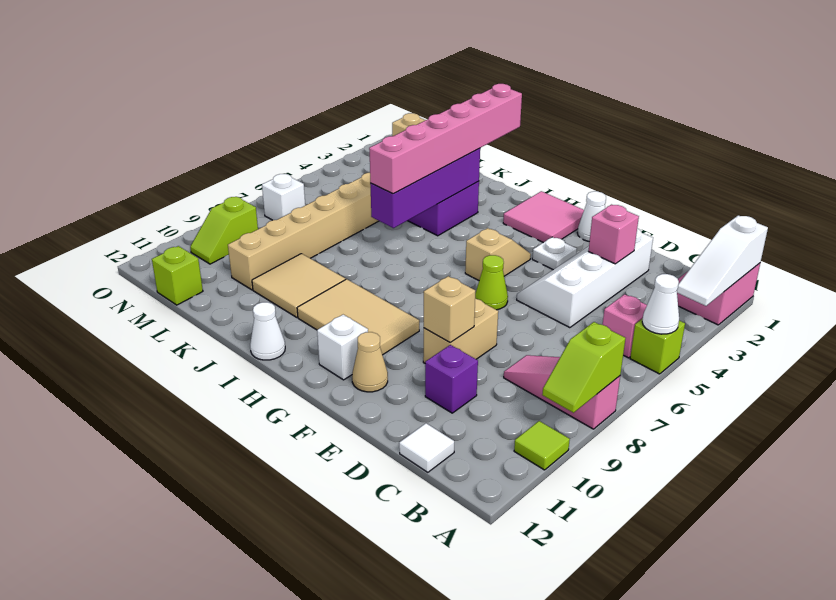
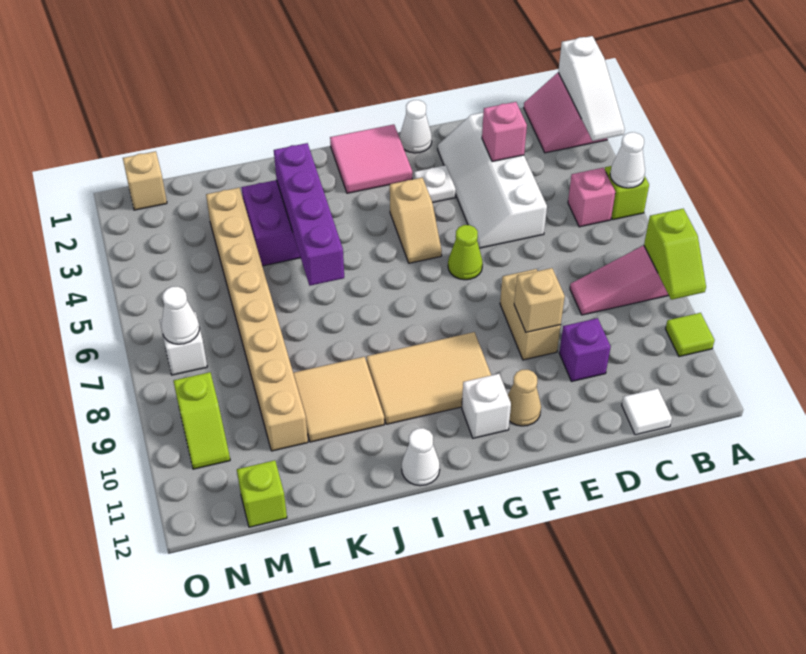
tan slope G4:G5 level 1 top 5 -> tan slope G4:G5 level 1 top 4
pink brick J1:J6 level 3 -> none
none -> white cone N7 level 2

